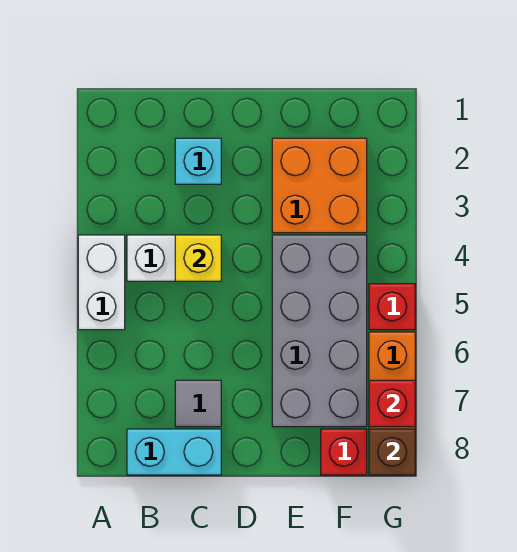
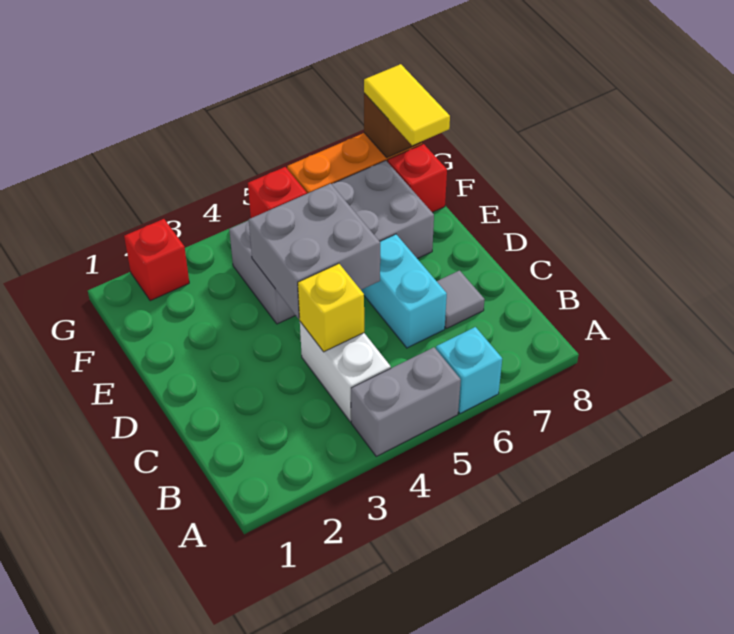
white brick A4:A5 level 1 -> grey brick A4:A5 level 1
cyan brick B8:C8 level 1 -> cyan brick C6:D6 level 1
cyan brick C2 level 1 -> cyan brick A6 level 1
none -> grey brick D4:E5 level 2
orange brick E2:F3 level 1 -> none
none -> yellow tile F8:G8 level 3
red brick G7 level 2 -> red brick G2 level 1

